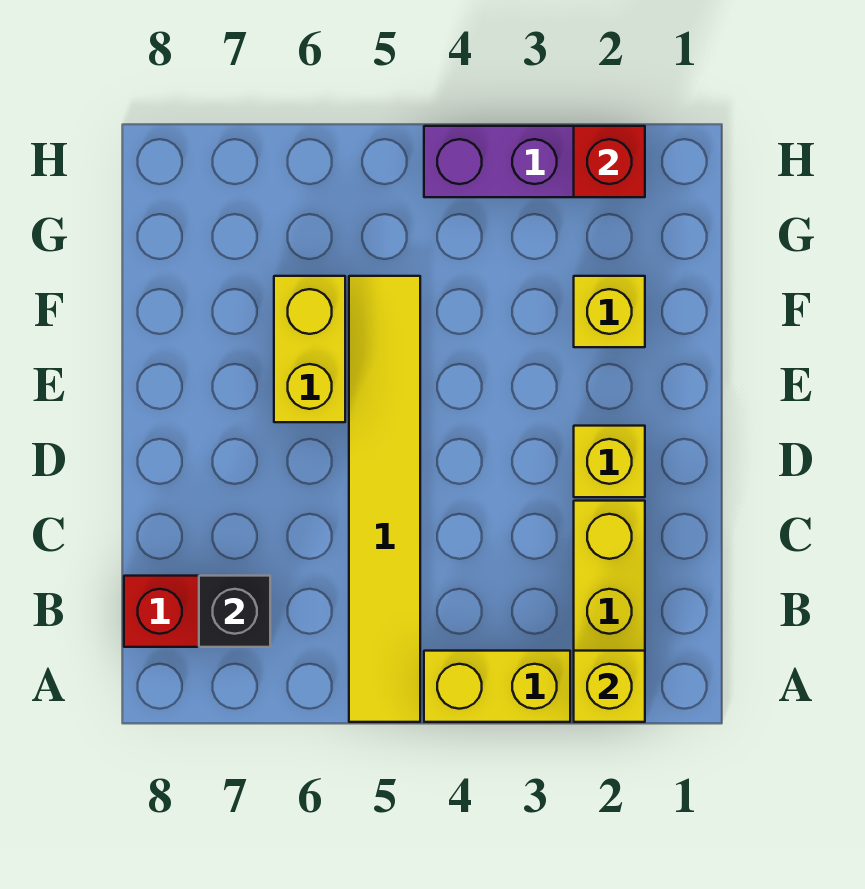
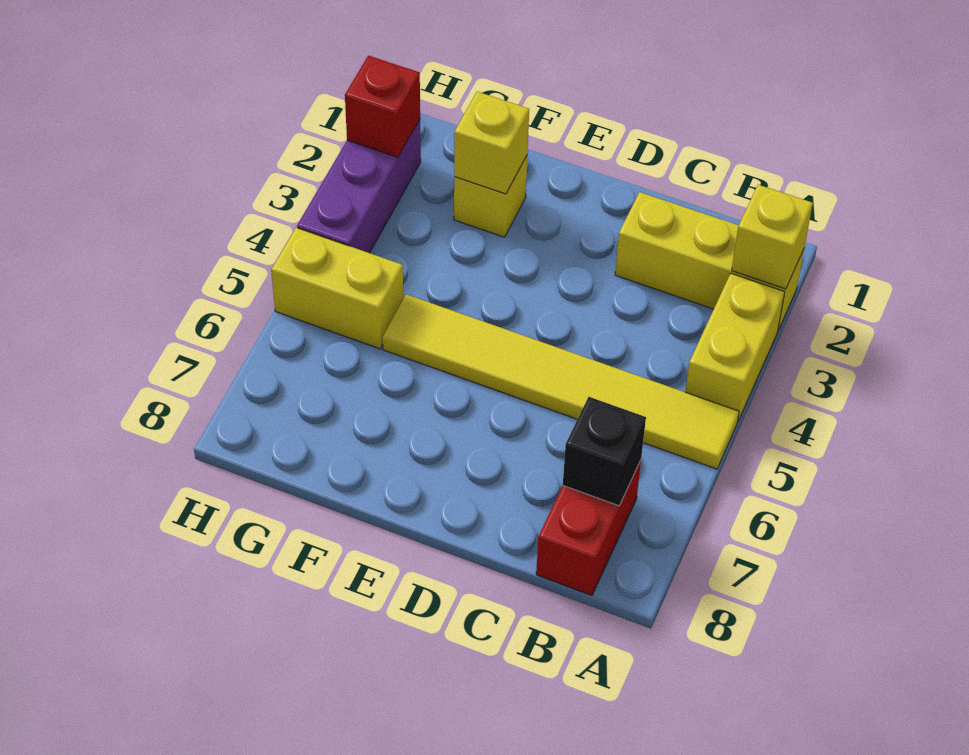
yellow brick D2 level 1 -> yellow brick F2 level 2
yellow brick E6:F6 level 1 -> yellow brick G5:H5 level 1

